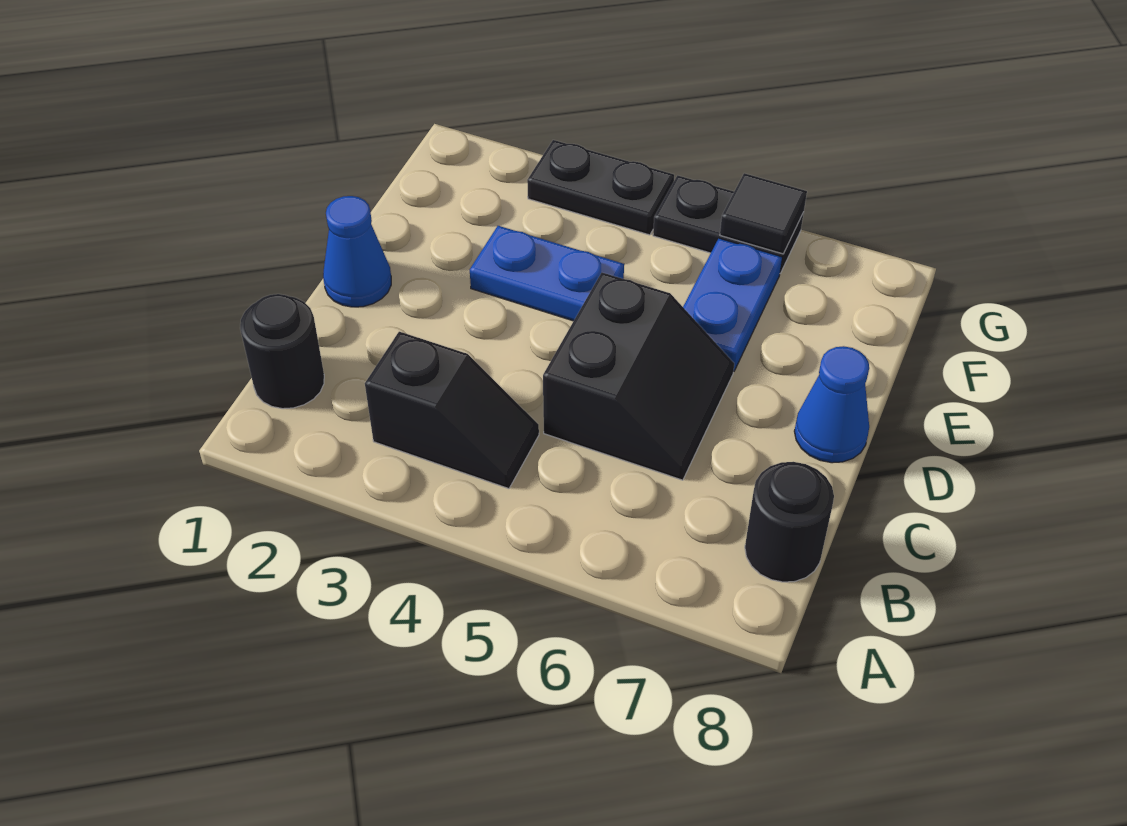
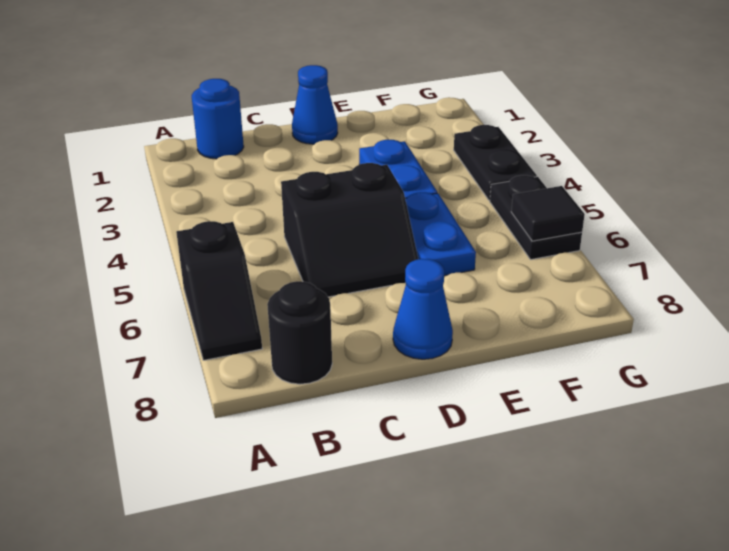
black round brick B1 level 1 -> blue round brick B1 level 1
black slope B3:B4 level 1 top 3 -> black slope A6:A7 level 1 top 6
blue plate E6:F6 level 1 -> blue plate E5:E6 level 1

